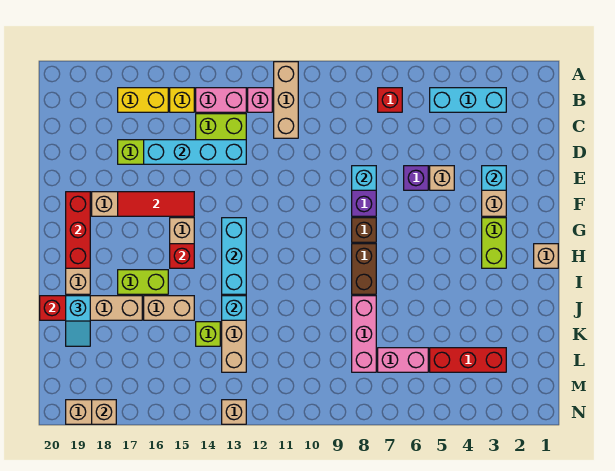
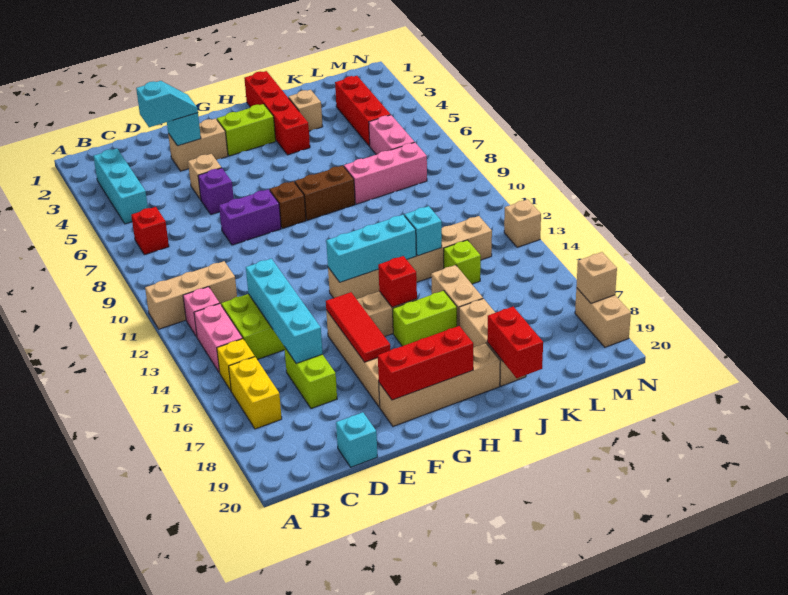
cyan brick E8 level 2 -> cyan brick D20 level 1
tan brick H1 level 1 -> tan brick J3 level 1
none -> red brick I1:I4 level 1
lime brick I16:I17 level 1 -> lime brick H16:I16 level 1
cyan slope J19:K19 level 3 top J -> cyan slope D3:E3 level 3 top D

